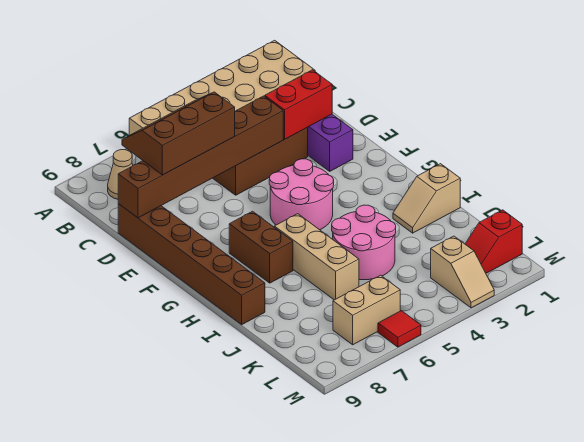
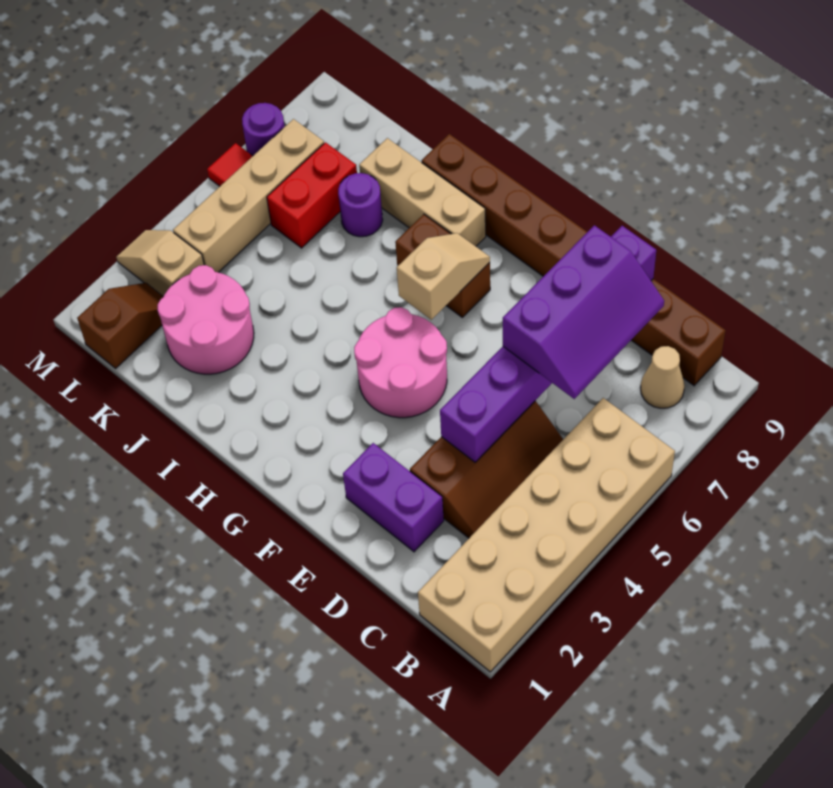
brown slope C6:D8 level 3 top D -> purple slope C6:D8 level 3 top D
red brick D2:D3 level 2 -> red brick K6:K7 level 1
brown brick D4:D9 level 2 -> purple brick D4:D9 level 2
brown brick D9:I9 level 1 -> brown brick B9:I9 level 1
tan brick H6:J6 level 1 -> tan brick H8:J8 level 1
tan slope I1:I2 level 1 top 1 -> tan slope G6:G7 level 2 top 6
pink round brick I4:J5 level 1 -> pink round brick J2:K3 level 1
none -> purple round brick J7 level 1
red slope L1:L2 level 1 top 1 -> brown slope L1:L2 level 1 top 1
tan brick L6:L7 level 1 -> tan brick L4:L7 level 1
none -> purple round brick M7 level 1

